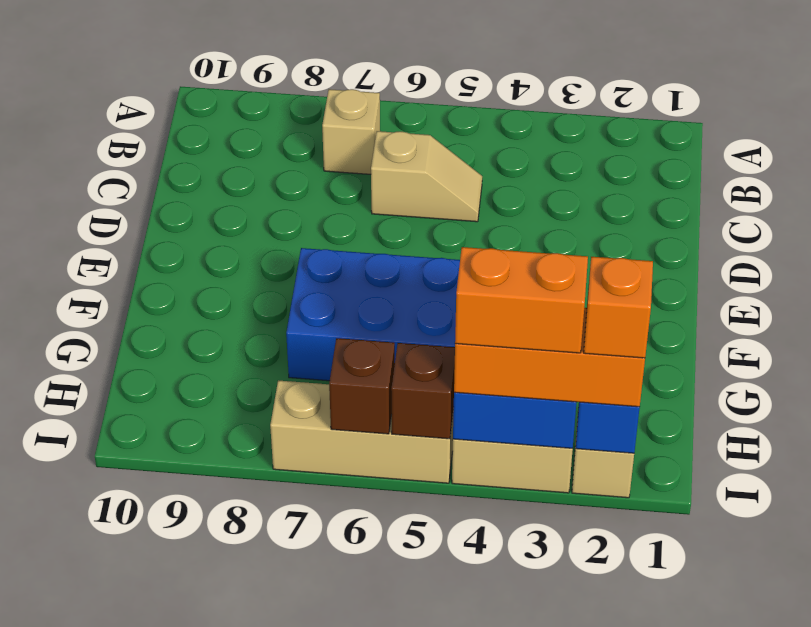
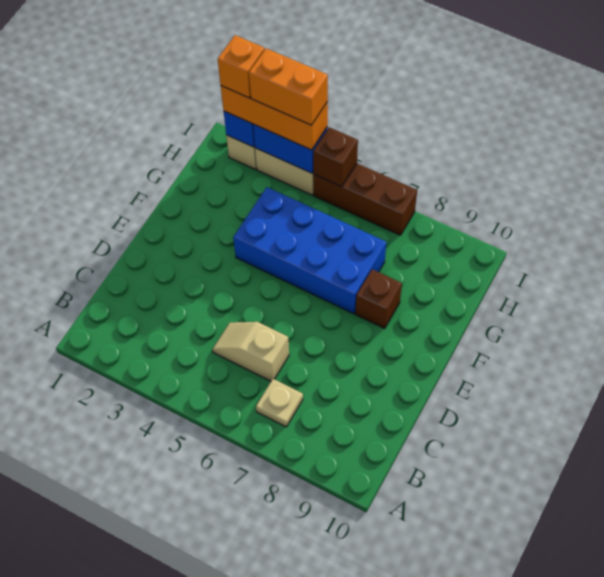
tan brick B7 level 1 -> tan plate B7 level 1
tan brick I5:I7 level 1 -> brown brick I5:I7 level 1
brown brick I6 level 2 -> brown brick F8 level 1

